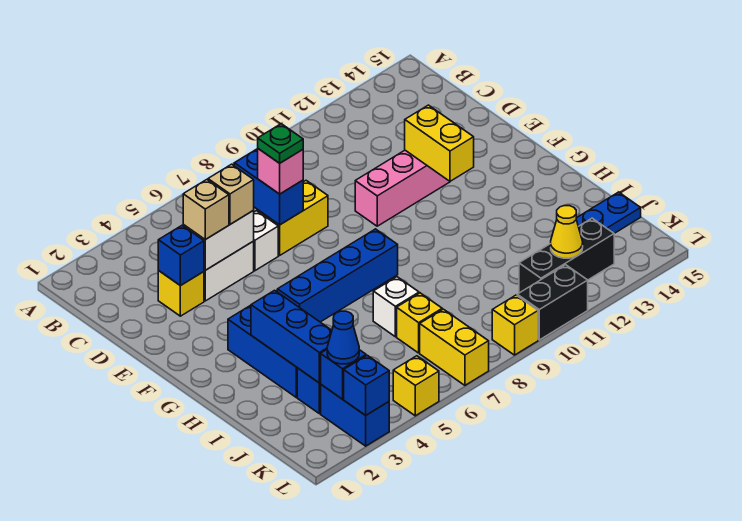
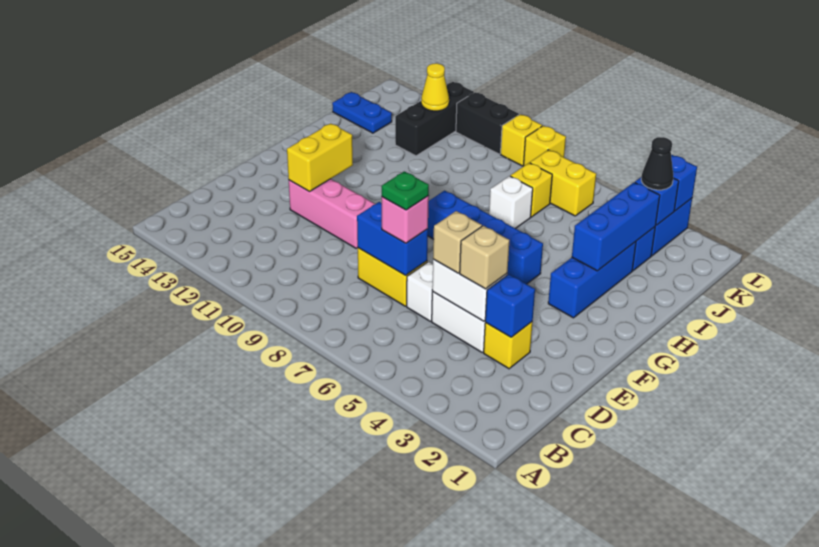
blue brick C7:D7 level 2 -> blue brick D7:D8 level 2
blue cone K3 level 3 -> black cone K3 level 3
yellow brick K7:L7 level 1 -> yellow brick K6:K7 level 1
black brick K11:K13 level 1 -> black brick J12:L12 level 1
yellow brick L5 level 1 -> yellow brick L8 level 1

